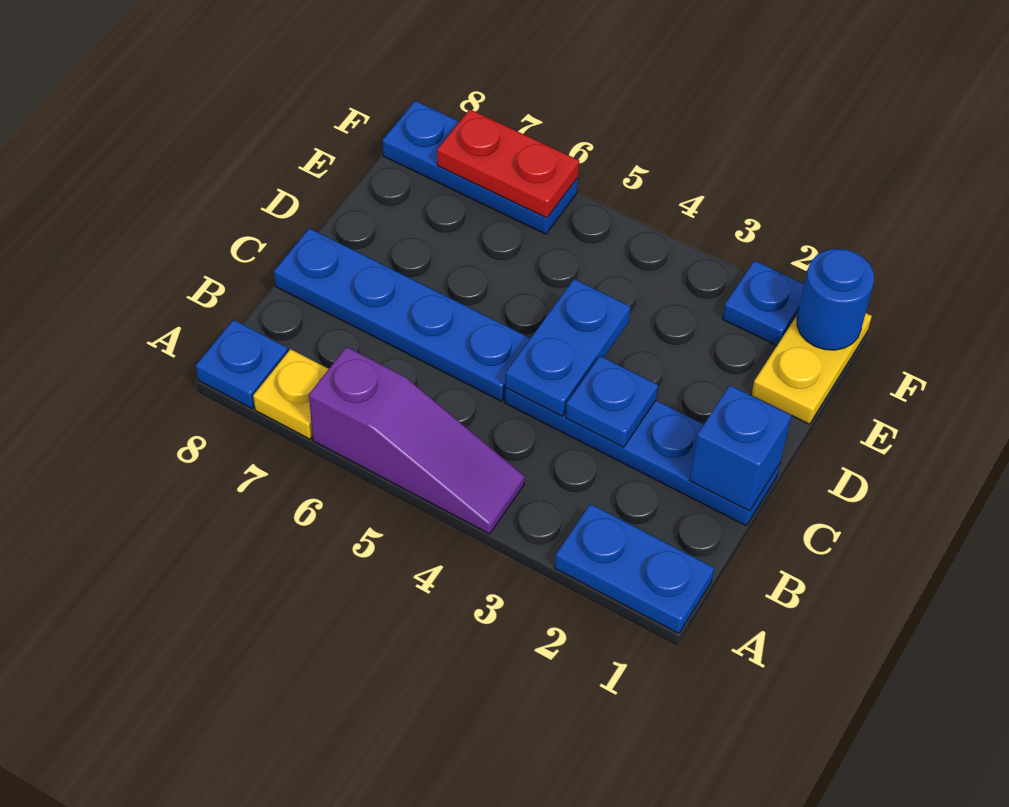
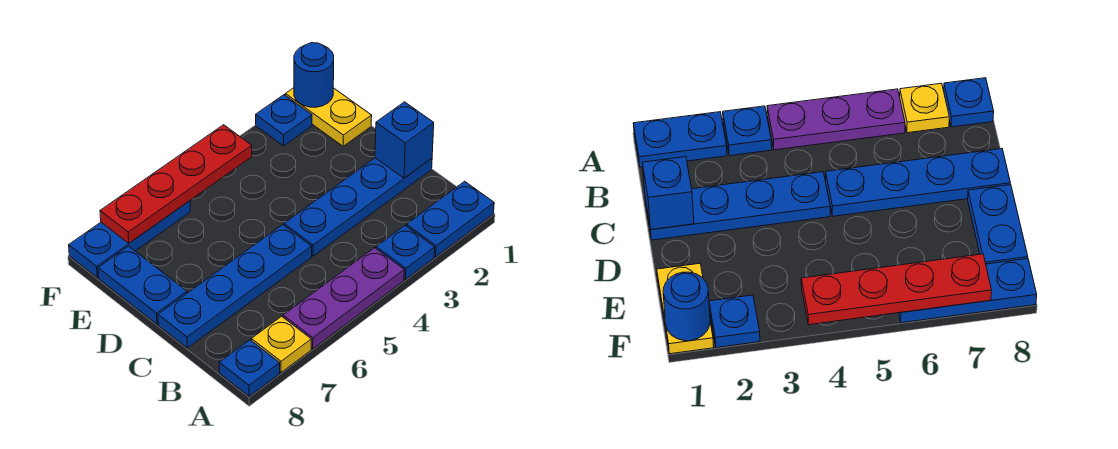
purple slope A4:A6 level 1 top 6 -> purple plate A4:A6 level 1
blue plate C3 level 2 -> blue plate A3 level 1
blue plate C4:D4 level 2 -> blue plate D8:E8 level 1
red plate F6:F7 level 2 -> red plate F4:F7 level 2

